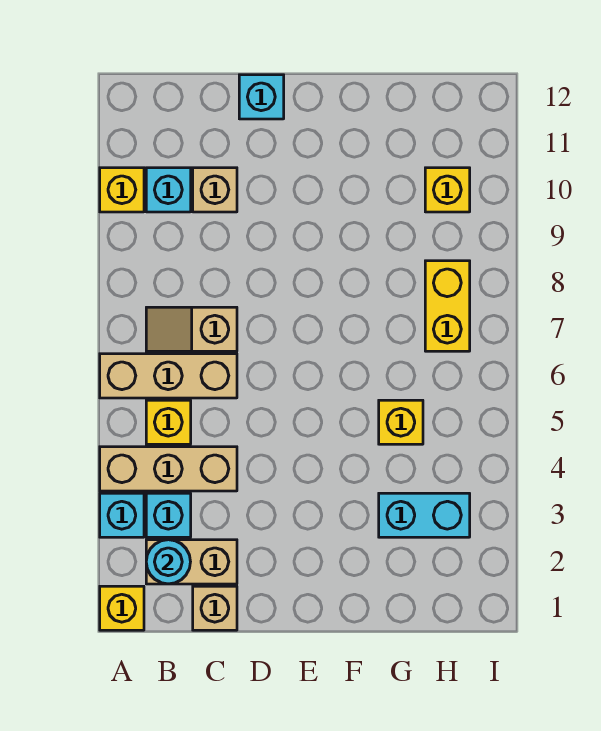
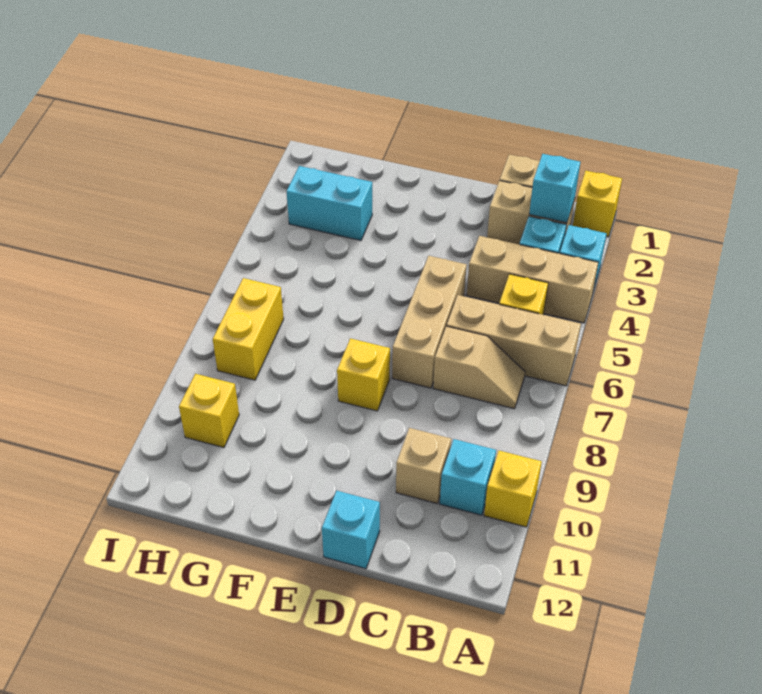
cyan round brick B2 level 2 -> cyan brick B2 level 2
none -> tan brick D5:D7 level 1
yellow brick G5 level 1 -> yellow brick E8 level 1

